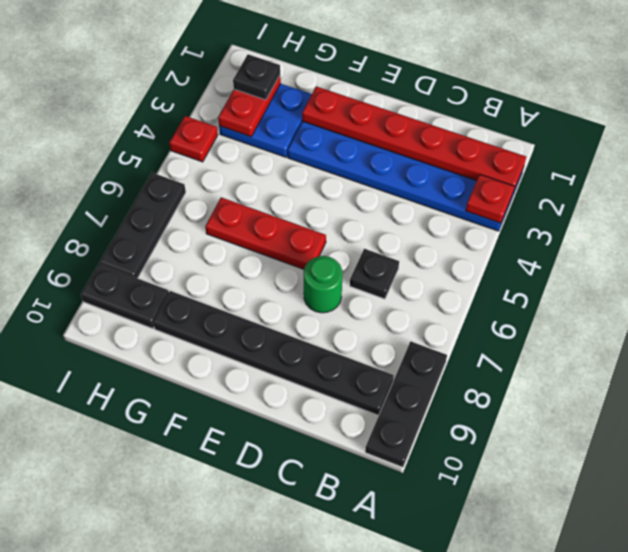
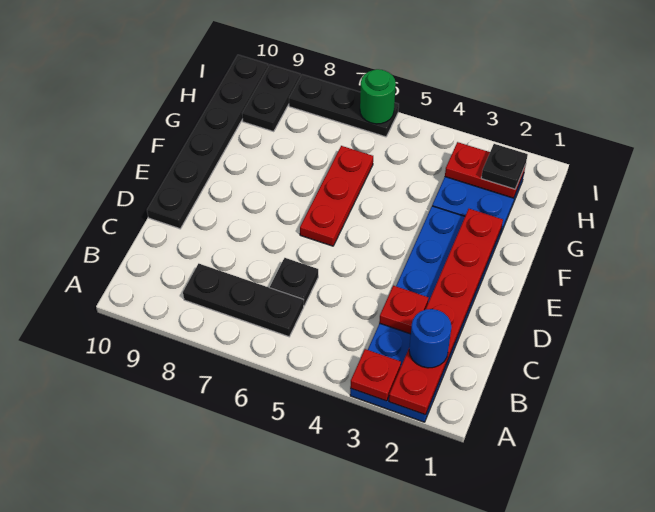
black plate A8:A10 level 1 -> black plate B6:B8 level 1
none -> blue round brick B2 level 3
black plate B9:G9 level 1 -> black plate D10:I10 level 1
green round brick D7 level 1 -> green round brick I6 level 2
red plate I4 level 1 -> red plate C3 level 2

